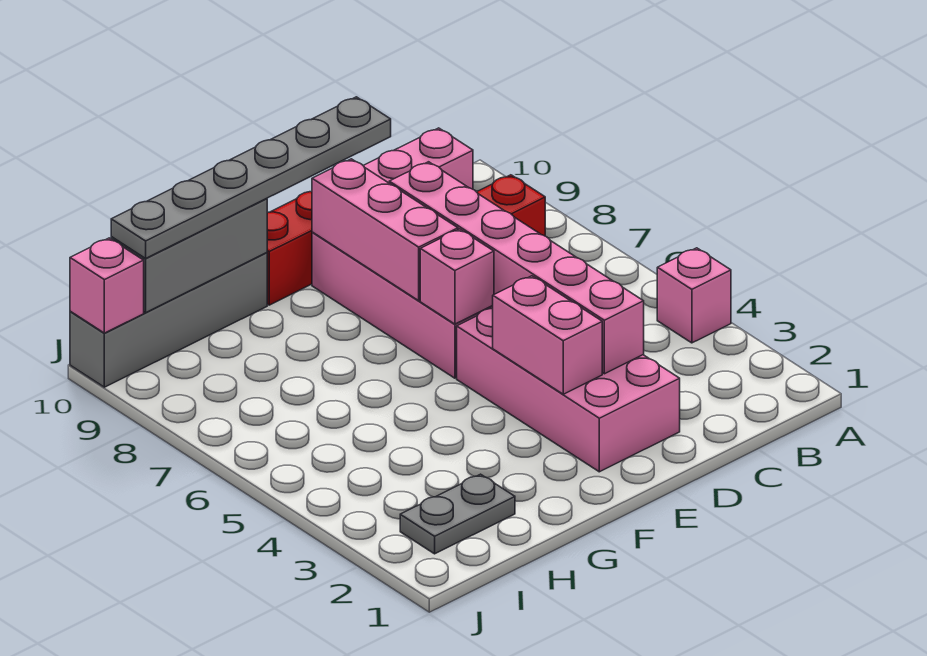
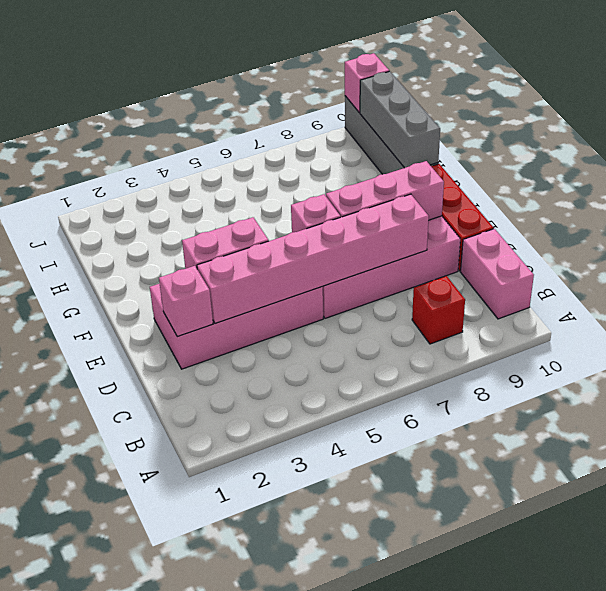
pink brick A4 level 1 -> pink brick D2 level 2
grey plate D10:I10 level 3 -> none
grey plate H2:I2 level 1 -> none

